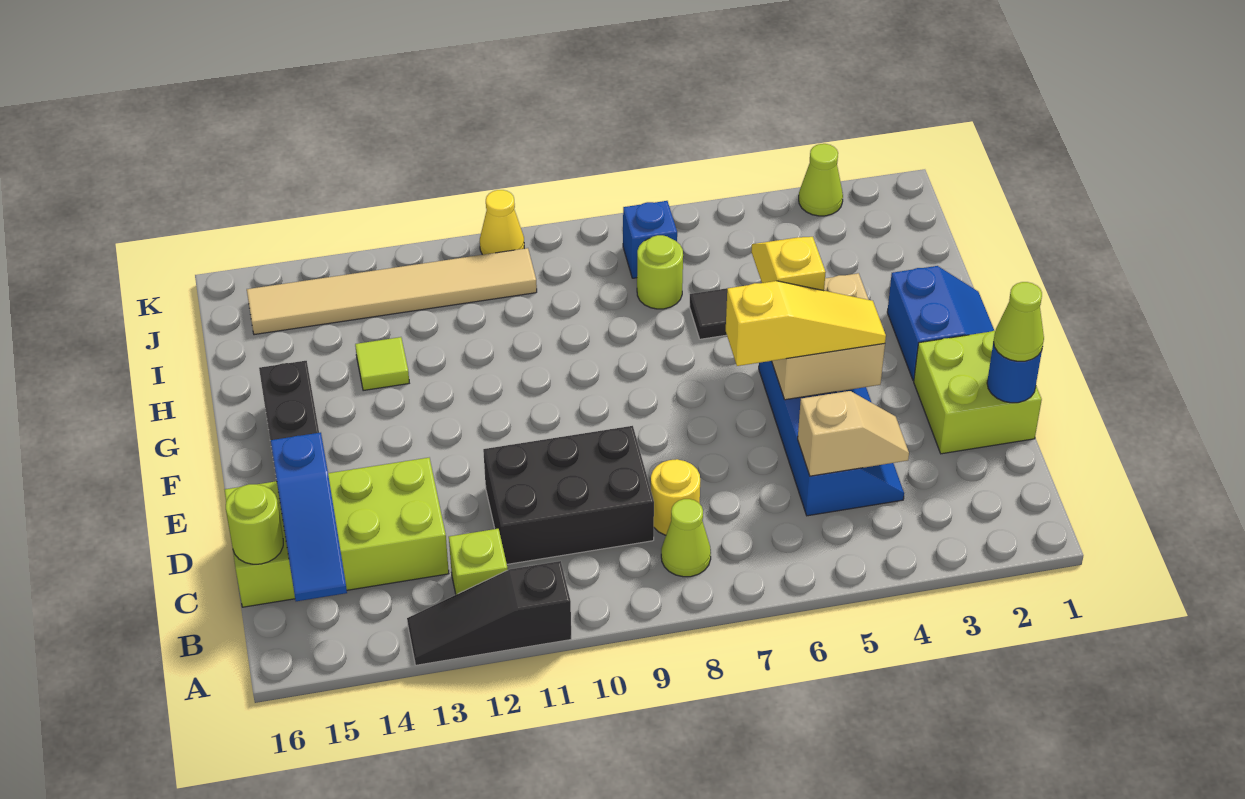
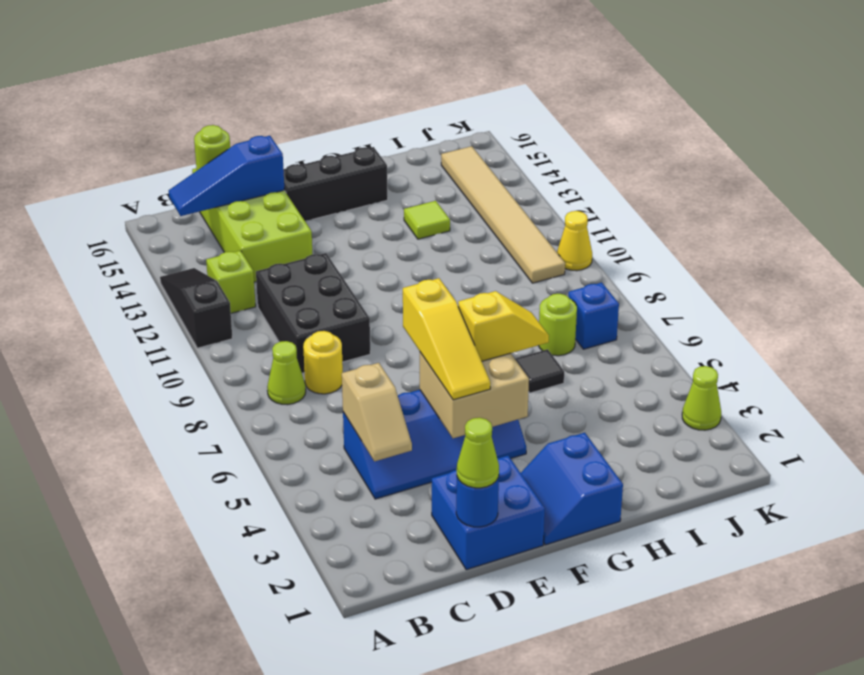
lime brick D1:E2 level 1 -> blue brick D1:E2 level 1
blue slope F1:G2 level 1 top 2 -> blue slope F1:G2 level 1 top G

